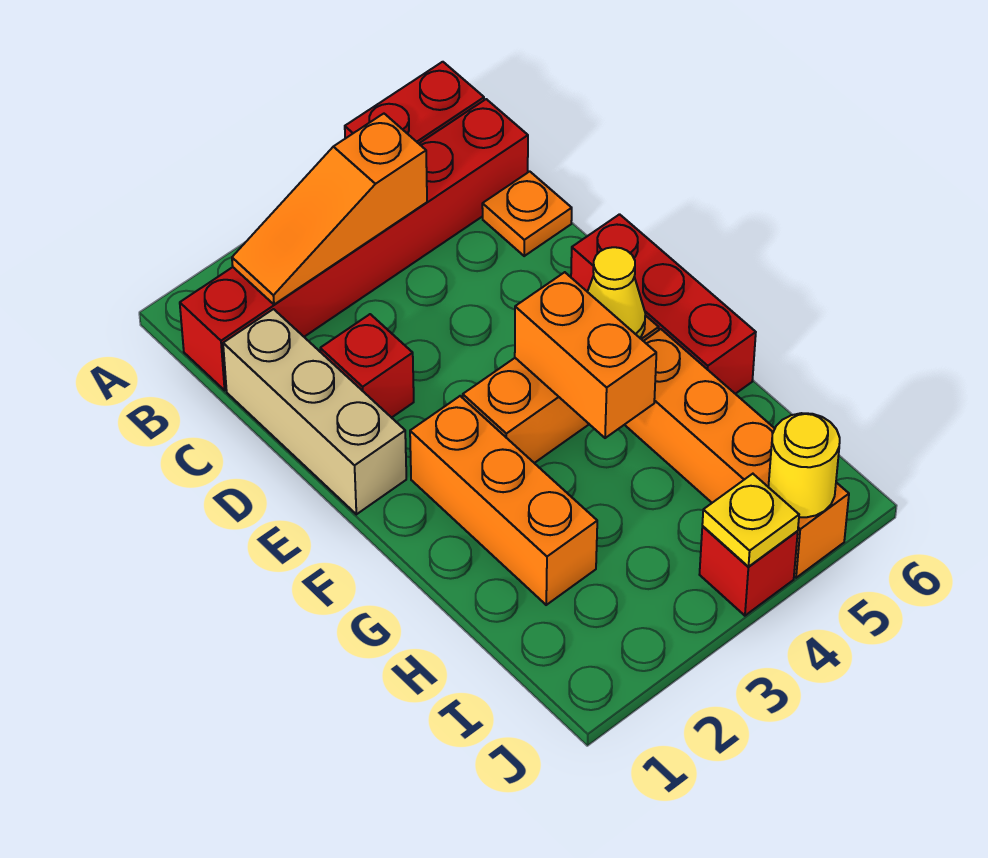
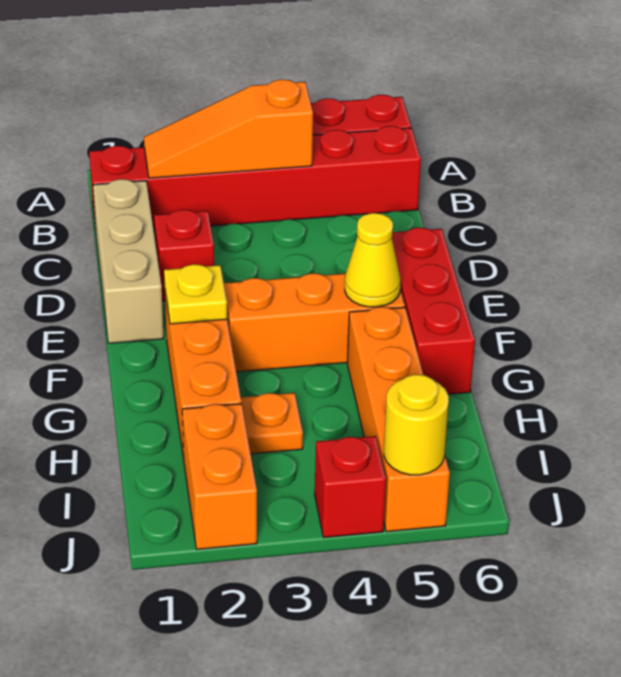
orange plate C6 level 1 -> orange plate H3 level 1
orange brick F4:G4 level 2 -> orange brick I2:J2 level 1
yellow plate J4 level 2 -> yellow plate F2 level 2

